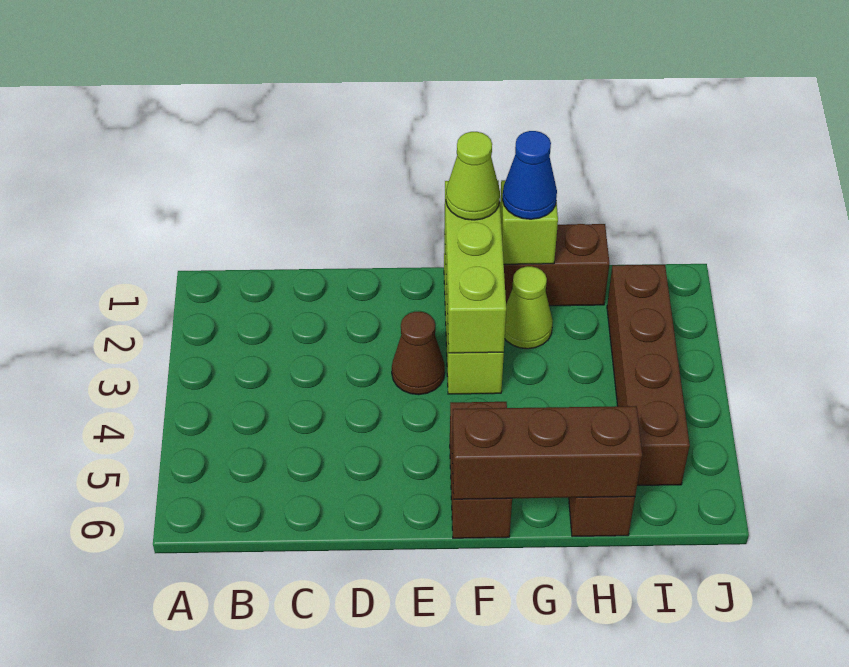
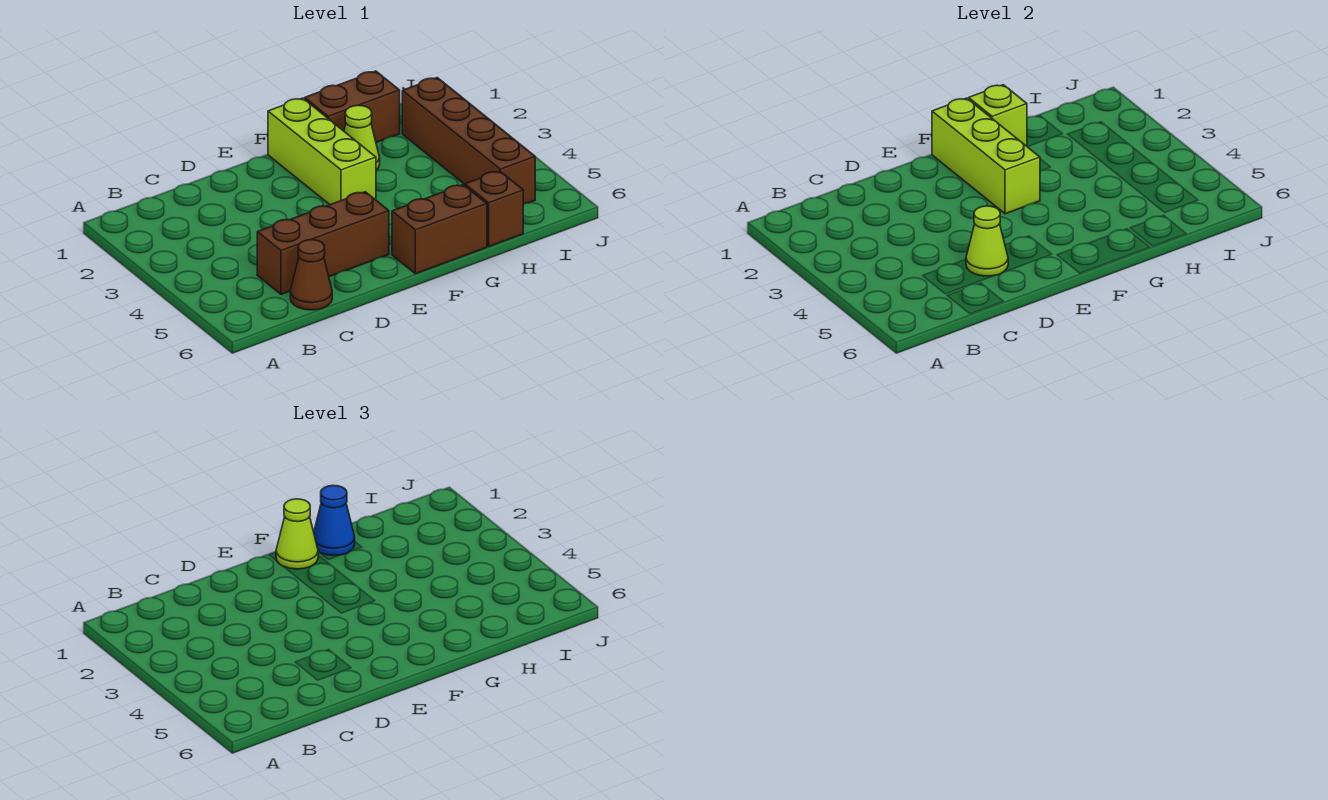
none -> lime cone D5 level 2
brown cone E3 level 1 -> brown cone C6 level 1
brown brick F5:F6 level 1 -> brown brick F6:G6 level 1
brown brick F6:H6 level 2 -> brown brick C5:E5 level 1

